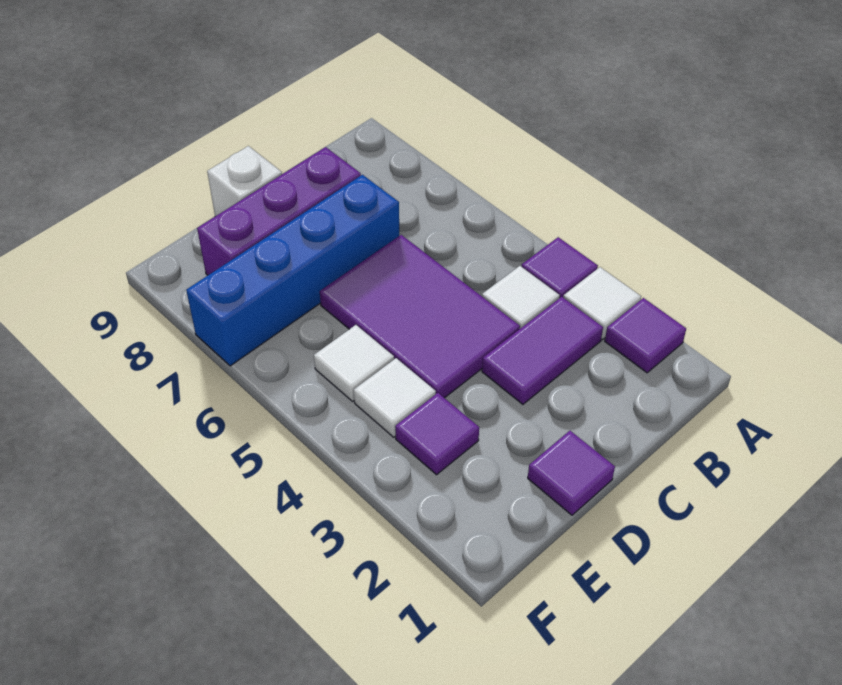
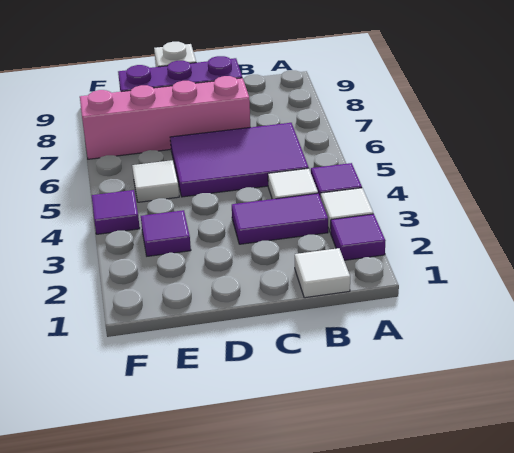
purple tile C4:D6 level 1 -> purple tile B5:D6 level 1
blue brick C7:F7 level 1 -> pink brick C7:F7 level 1
purple tile D1 level 1 -> purple tile F4 level 1
white tile E4 level 1 -> white tile B1 level 1

